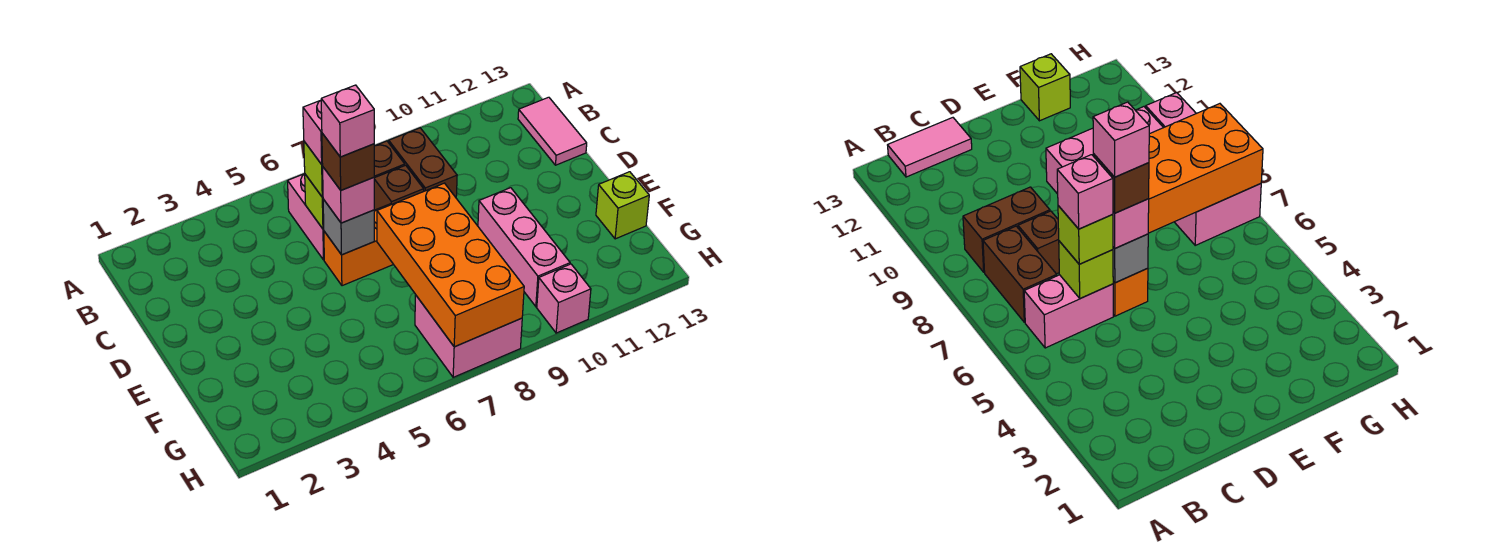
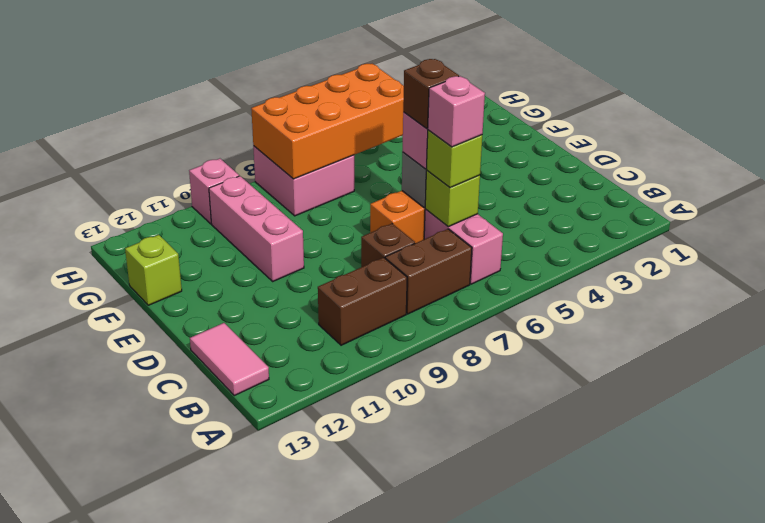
brown brick B9:C9 level 1 -> brown brick B9:B10 level 1
pink brick D6 level 5 -> none
orange brick E7:H8 level 2 -> orange brick G5:H8 level 2

